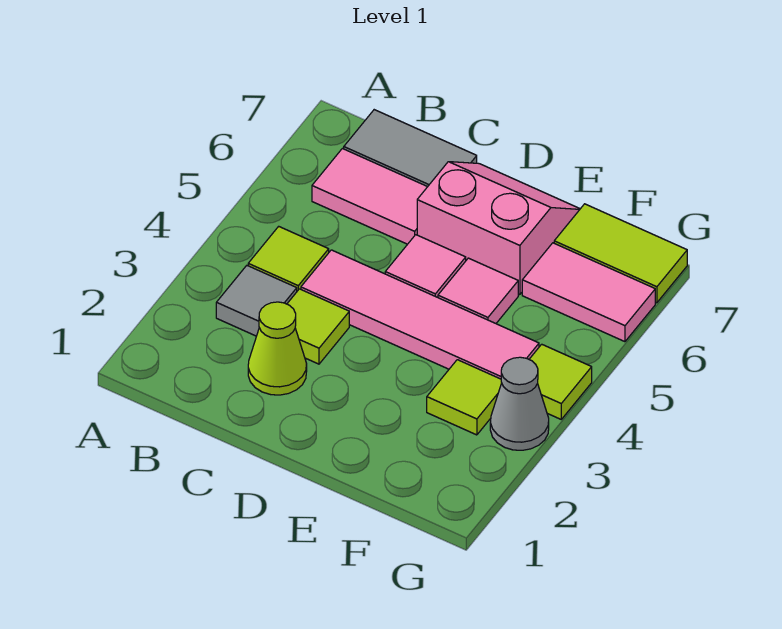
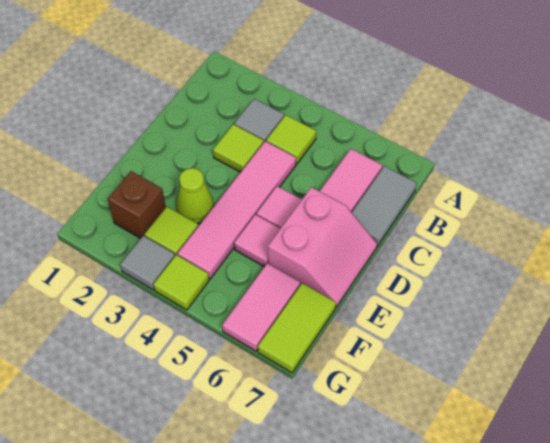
lime cone C2 level 1 -> lime cone E3 level 1
none -> brown brick F2 level 1
grey cone G3 level 1 -> grey tile G3 level 1

